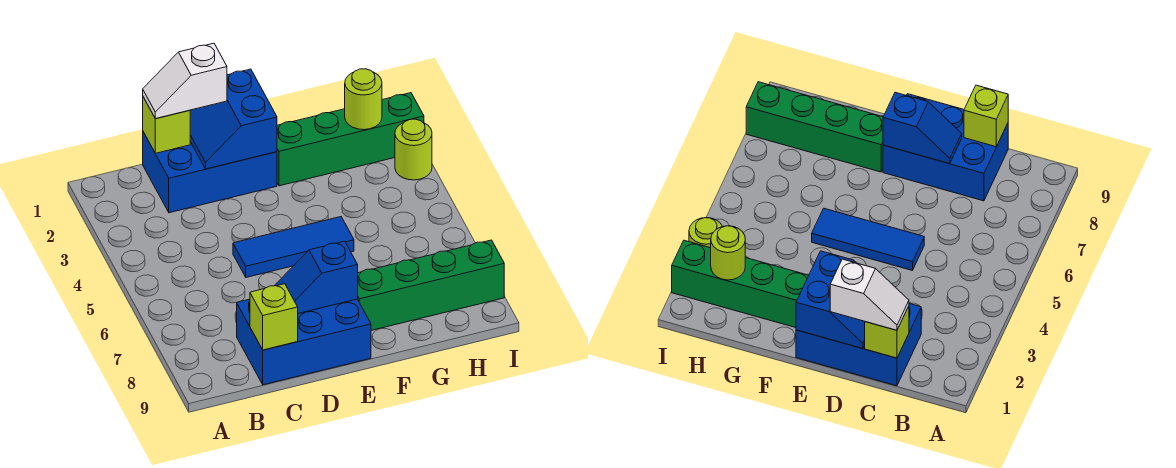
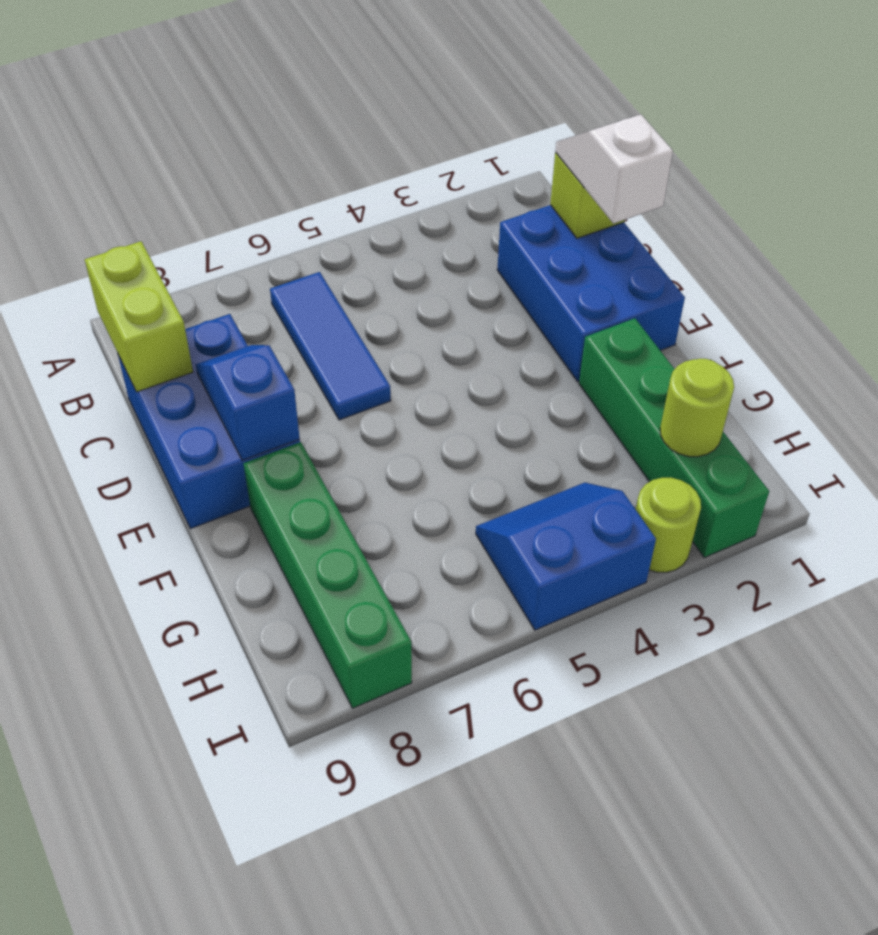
lime brick C9 level 2 -> lime brick B9:C9 level 2
blue slope D1:E2 level 2 top E -> blue slope H4:I5 level 1 top I
blue tile D5:F5 level 1 -> blue tile B6:D6 level 1

